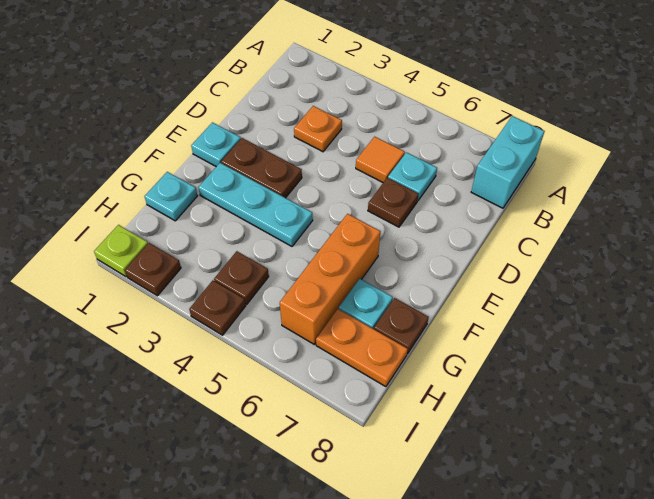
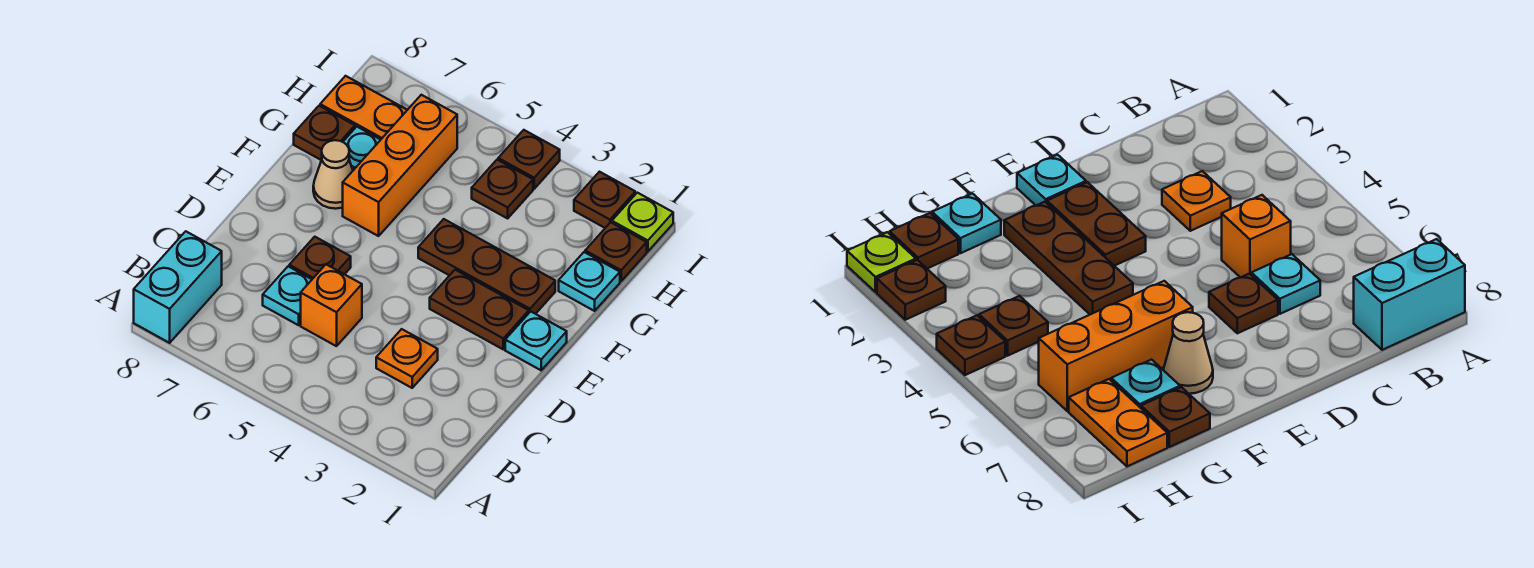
orange tile C5 level 1 -> orange brick C5 level 1
cyan plate F2:F4 level 1 -> brown plate F2:F4 level 1
none -> tan cone F7 level 1
none -> brown plate H1 level 1

